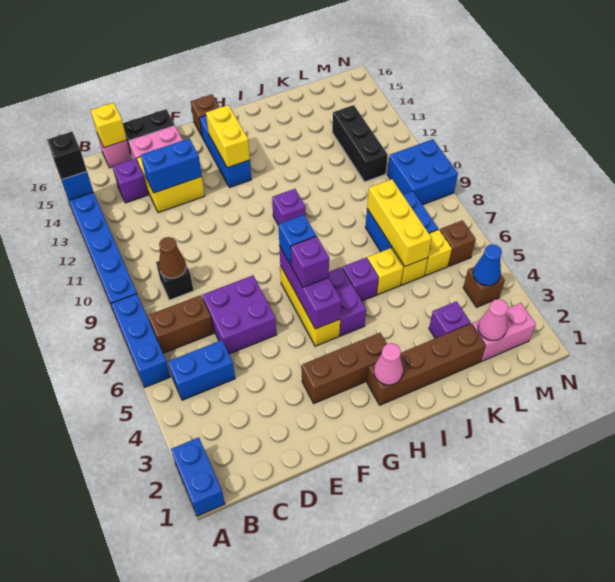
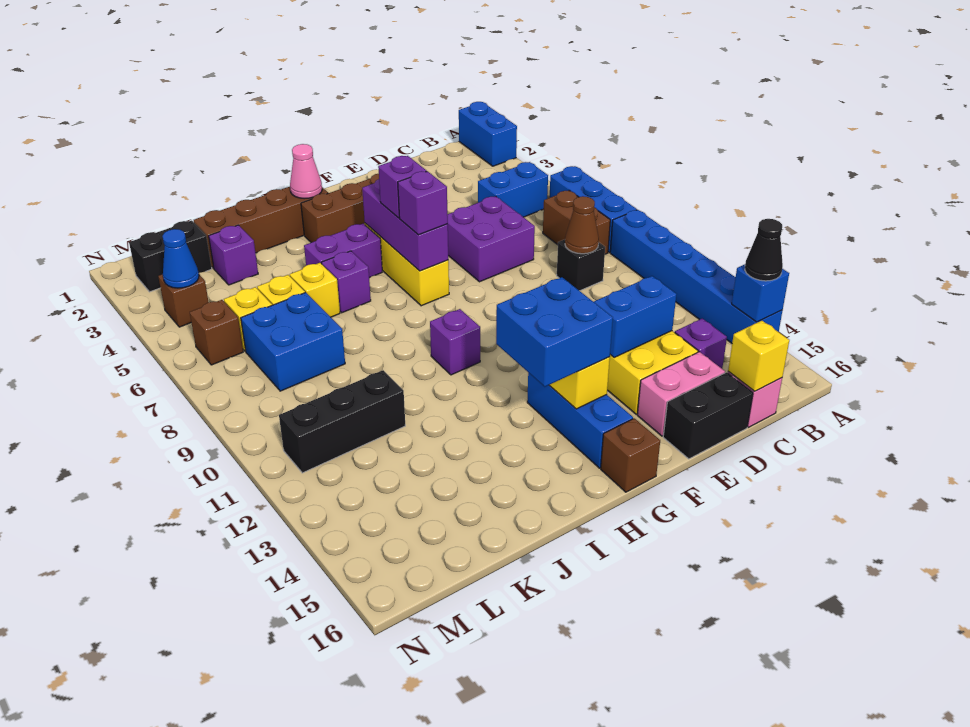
black brick A14 level 3 -> black cone A14 level 3
brown brick B7:C7 level 1 -> brown brick B7:B8 level 1
blue brick G7 level 3 -> purple brick G7 level 3
purple brick H5:H6 level 1 -> purple brick H5:I5 level 1
yellow brick K6:K8 level 2 -> none
pink brick L2:M2 level 1 -> black brick L2:M2 level 1
pink cone L2 level 2 -> none
black brick L11:L13 level 1 -> black brick K11:M11 level 1
blue brick M9:N10 level 1 -> blue brick G13:H14 level 3

